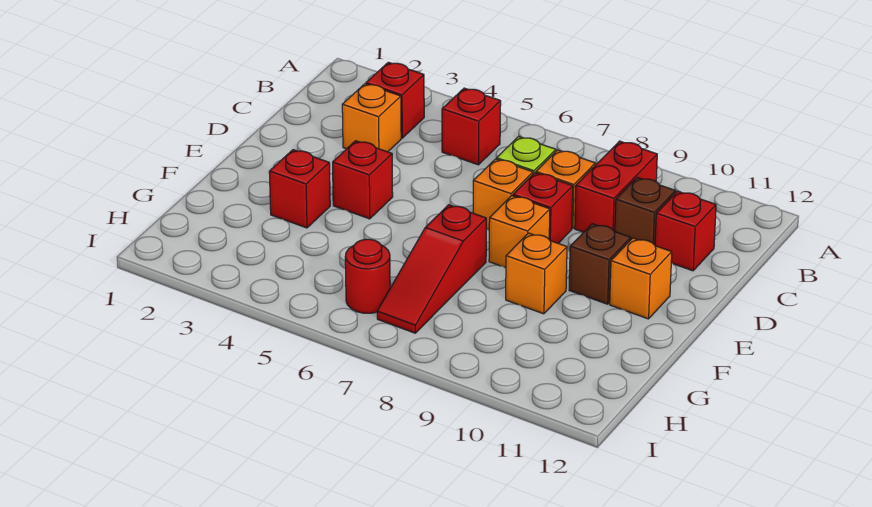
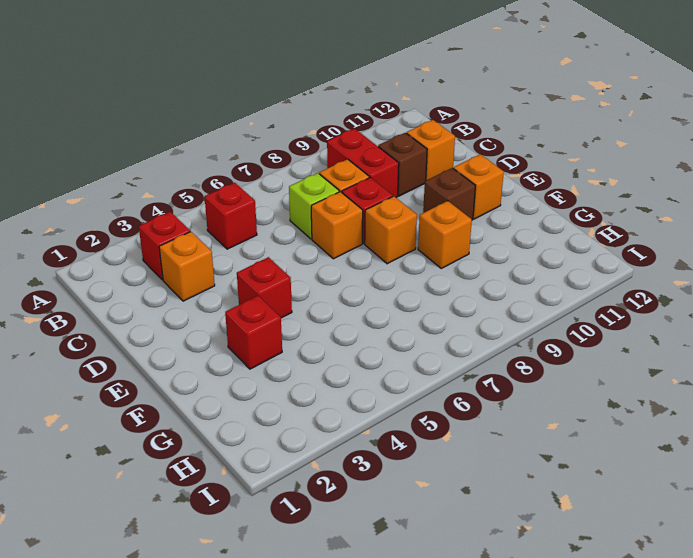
red brick C11 level 1 -> orange brick C11 level 1
red slope F7:H7 level 1 top F -> none
red round brick H6 level 1 -> none

